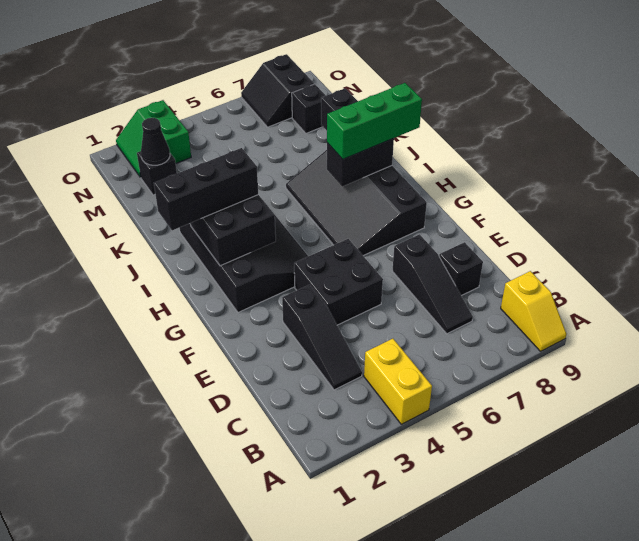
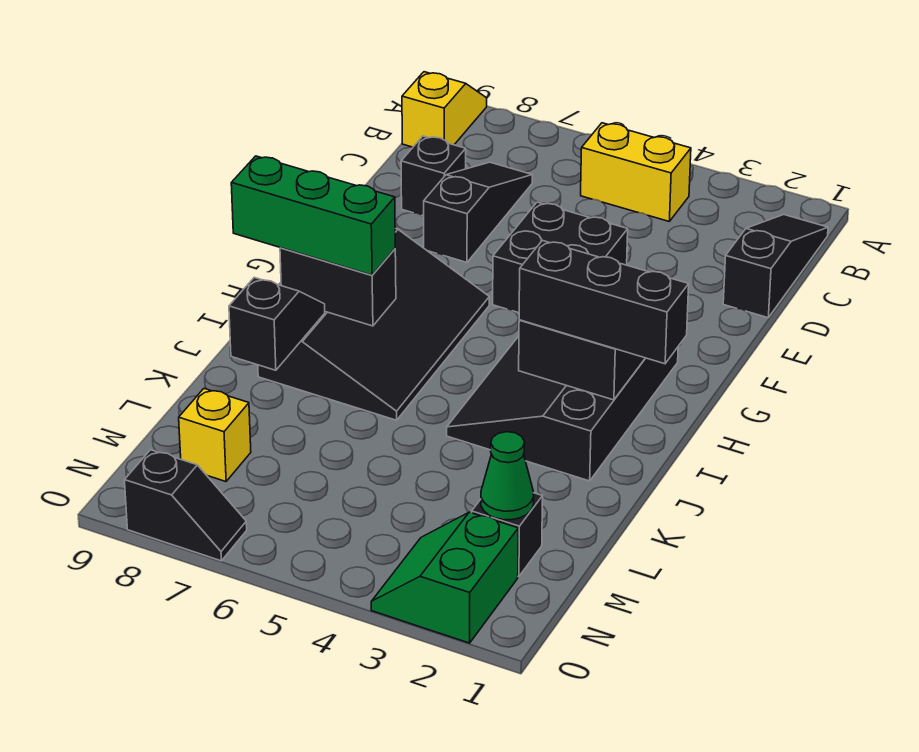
yellow brick A4:B4 level 1 -> yellow brick B4:B5 level 1
black slope C3:E3 level 1 top E -> black slope B1:D1 level 1 top D
black cone M2 level 2 -> green cone M2 level 2
black brick M8 level 1 -> yellow brick M8 level 1
green slope N2:O3 level 1 top 3 -> green slope N2:O3 level 1 top 2
black slope N7:O8 level 1 top 8 -> black slope O7:O8 level 1 top 8

